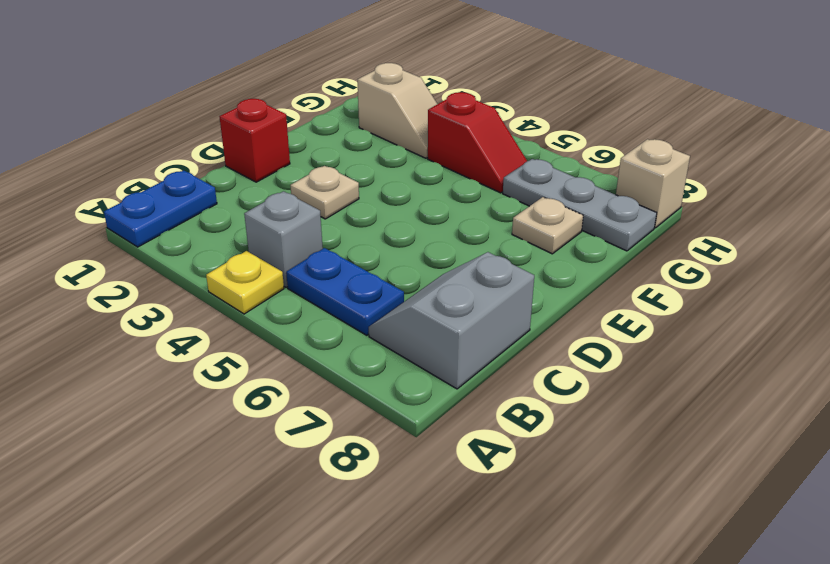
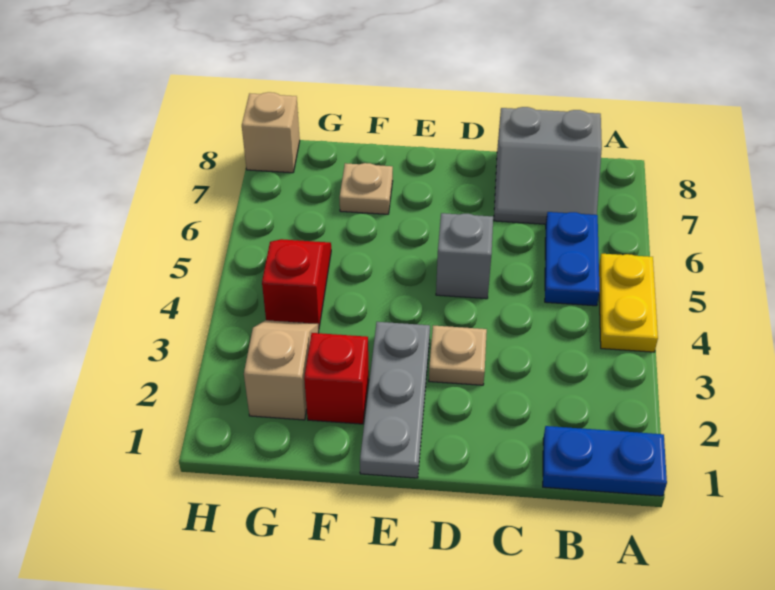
yellow plate A4 level 1 -> yellow plate A4:A5 level 1
grey brick B4 level 1 -> grey brick D5 level 1
red brick D1 level 1 -> red brick F2 level 1
grey plate G6:G8 level 1 -> grey plate E1:E3 level 1

